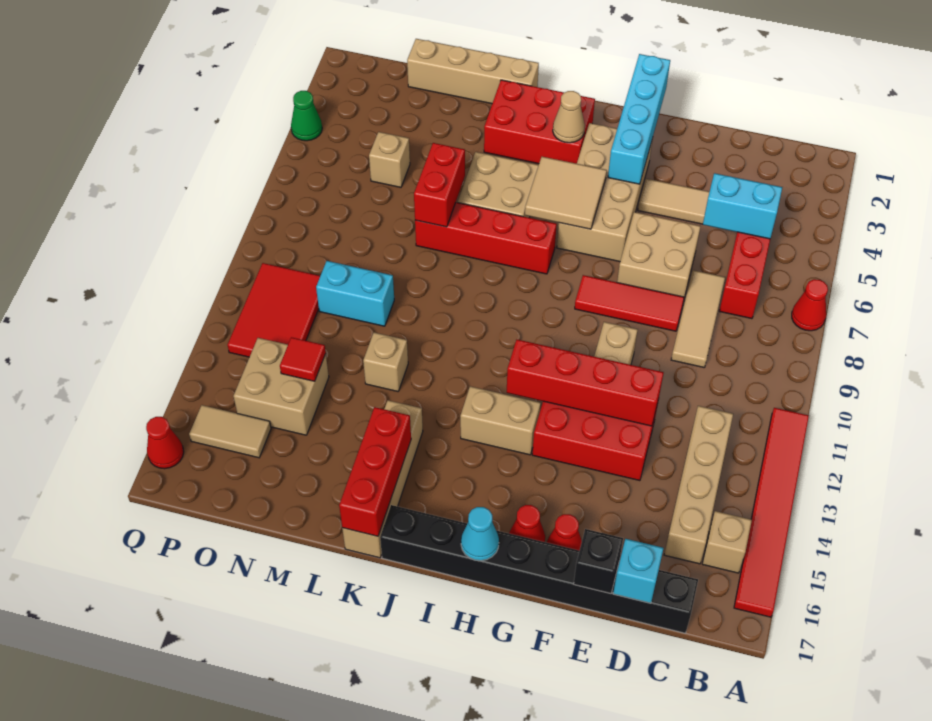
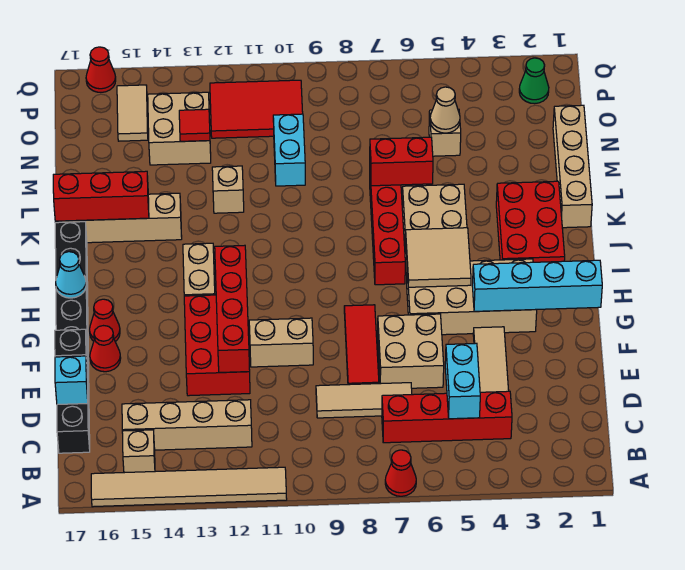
red tile A11:A16 level 1 -> tan tile A11:A16 level 1
tan cone I3 level 2 -> tan cone N5 level 2
green cone Q4 level 1 -> green cone P2 level 1

